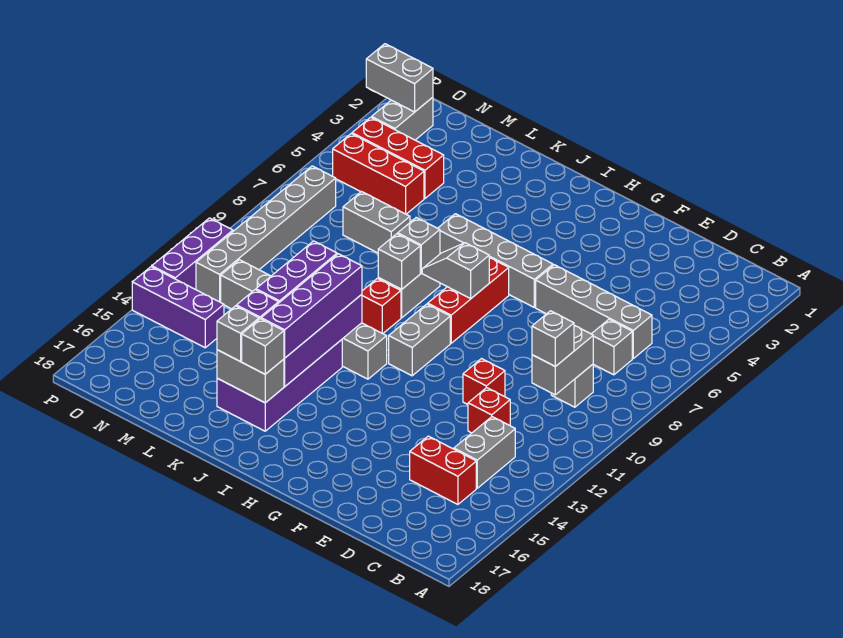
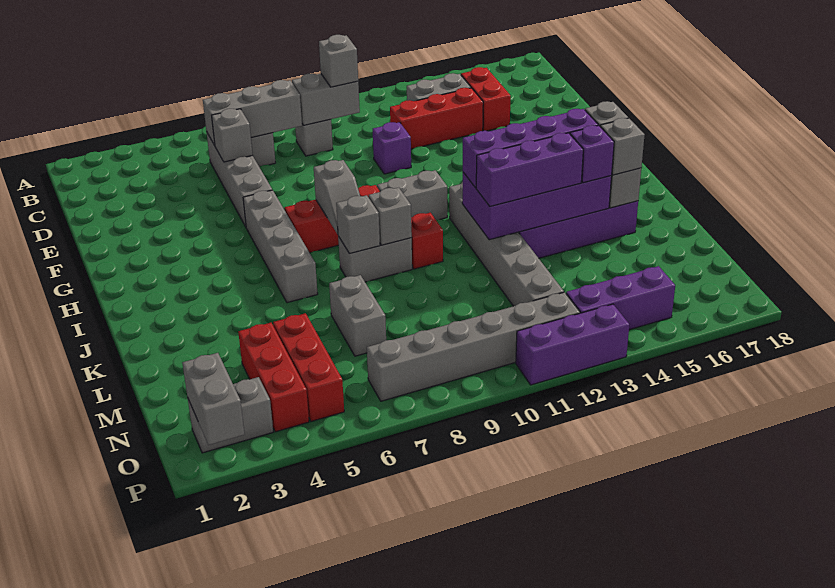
none -> grey brick C6:C8 level 2
none -> grey brick D6 level 2
red brick D12 level 1 -> red brick D12:D14 level 1
red brick E11 level 1 -> purple brick E11 level 1
purple brick N14:P14 level 1 -> purple brick O13:O15 level 1

